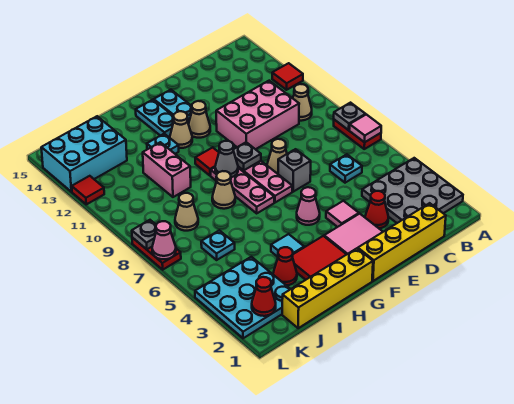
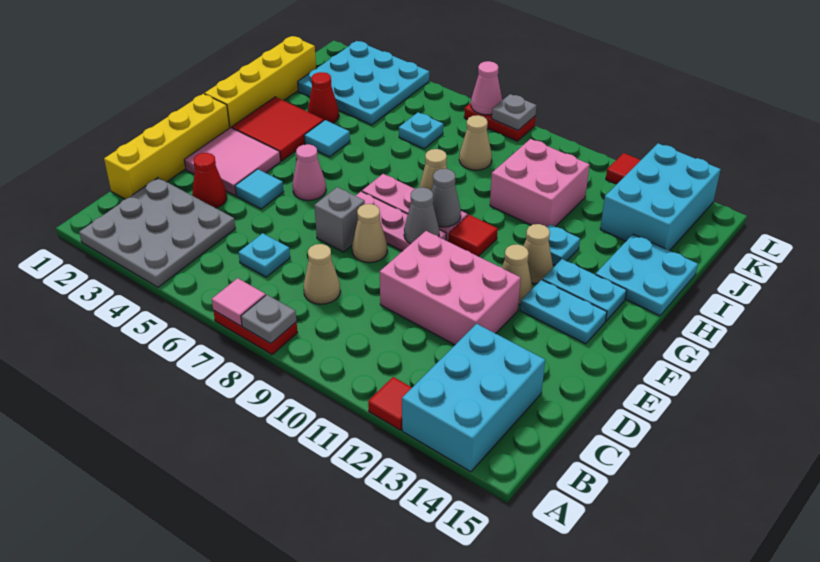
none -> cyan brick A13:C14 level 1
tan cone B10 level 1 -> tan cone C8 level 1
pink brick C10:E11 level 1 -> pink brick D10:E12 level 1
pink tile E4 level 1 -> cyan tile E4 level 1
grey plate F9 level 2 -> grey cone F9 level 2
none -> cyan plate H14:I15 level 1
pink brick I10:I11 level 1 -> pink brick I10:J11 level 1
red cone K2 level 2 -> none

